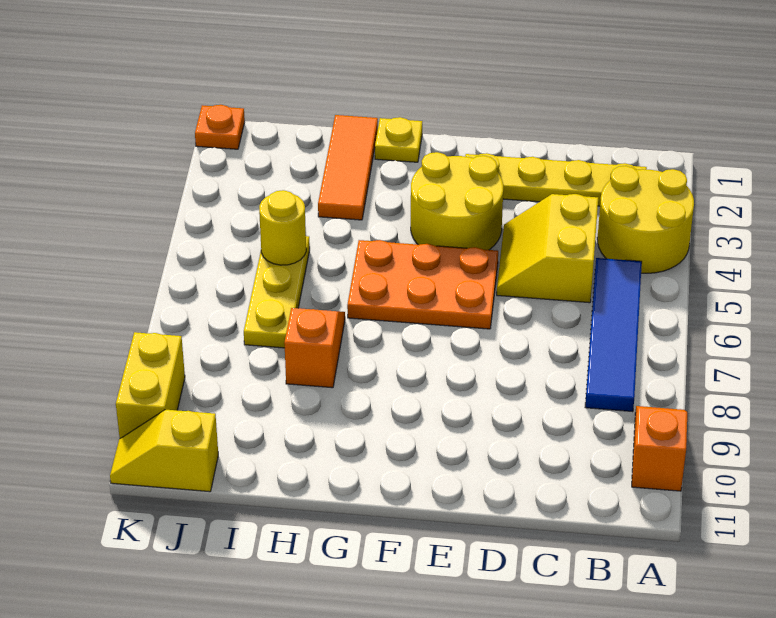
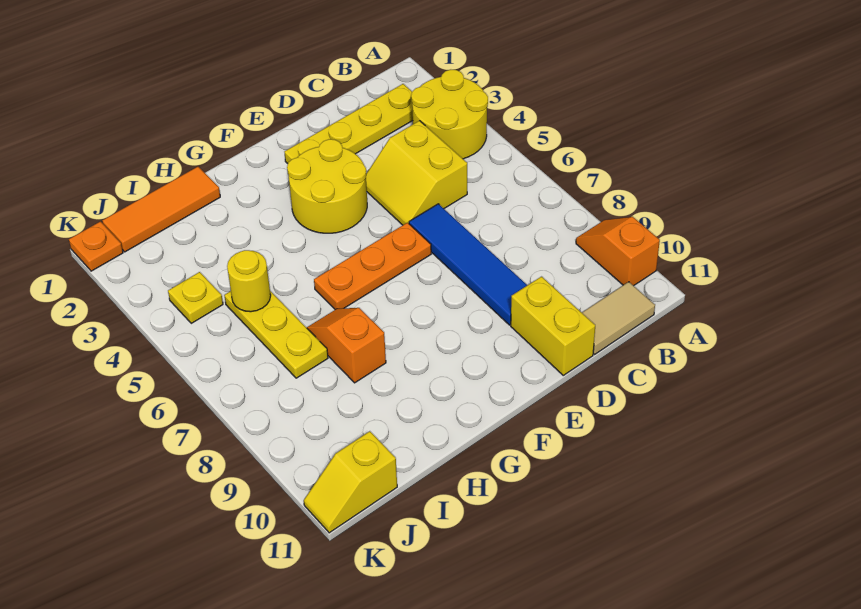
blue tile B5:B8 level 1 -> blue tile D6:D9 level 1
none -> tan tile B11:C11 level 1
orange plate E5:G6 level 1 -> orange plate E6:G6 level 1
yellow plate G1 level 1 -> yellow plate J4 level 1
orange tile H1:H3 level 1 -> orange tile H1:J1 level 1
yellow brick K9:K10 level 1 -> yellow brick D10:D11 level 1

